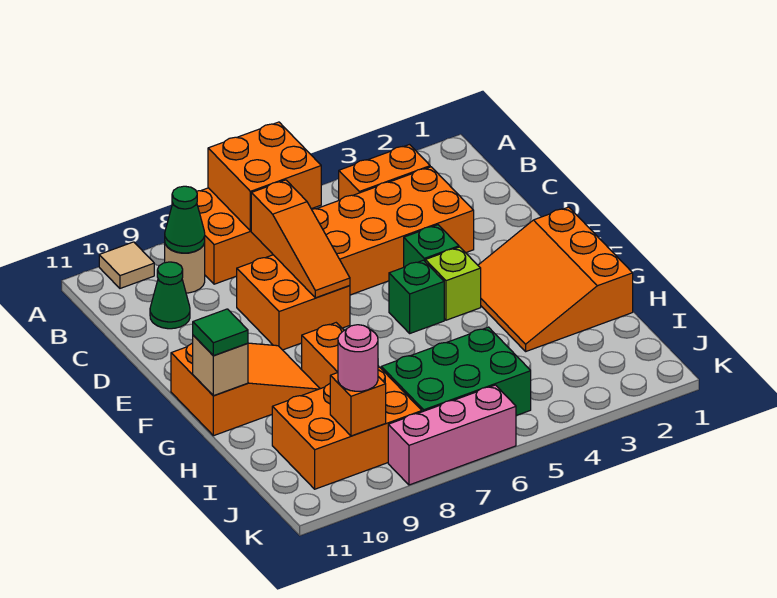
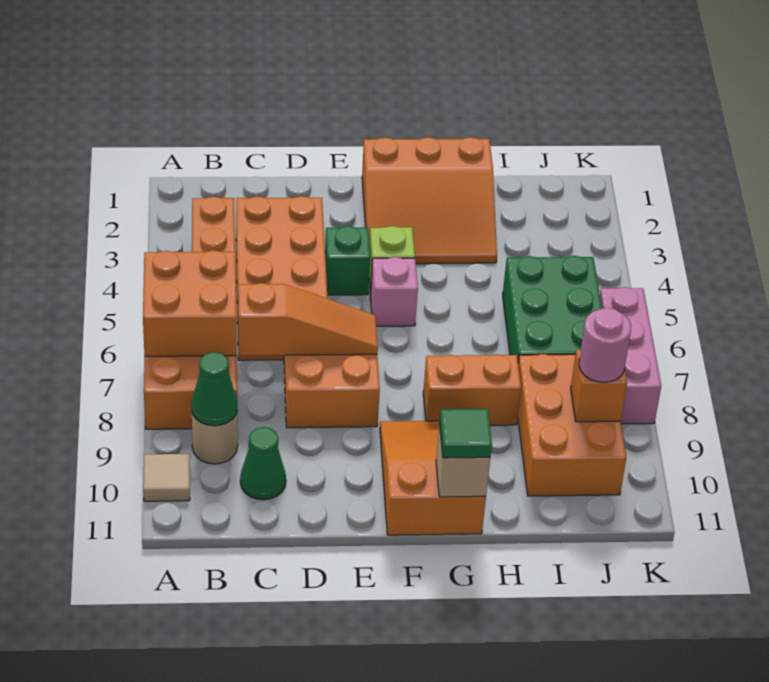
green brick F5 level 1 -> pink brick F5 level 1

